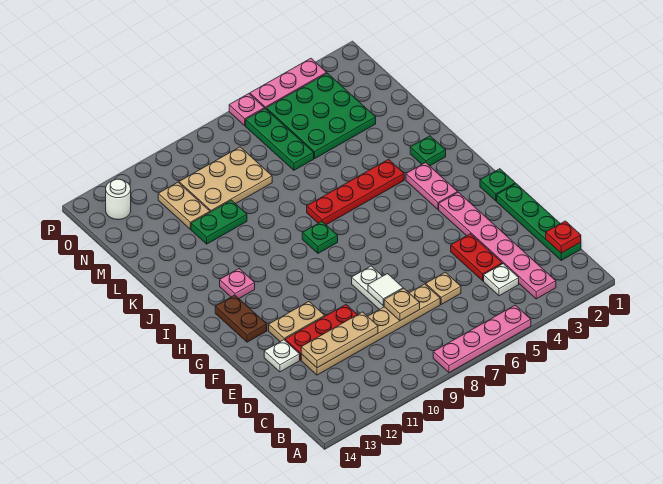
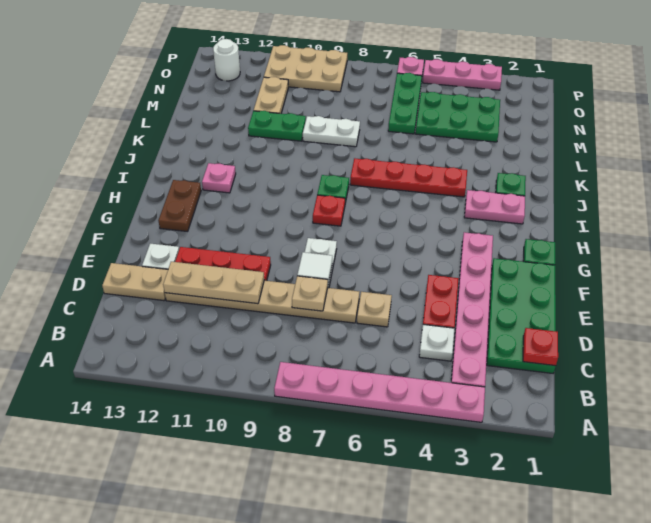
pink plate A5:A8 level 1 -> pink plate A3:A8 level 1
green plate C1:F1 level 1 -> green plate C1:F2 level 1
tan plate F11:F12 level 1 -> tan plate D13:D14 level 1
pink plate H3:I3 level 1 -> pink plate I2:I3 level 1
none -> red plate H8 level 1
none -> white plate L8:L9 level 1
green plate M3:O5 level 1 -> green plate M3:N5 level 1
tan plate M8:N10 level 1 -> tan plate O9:P11 level 1

